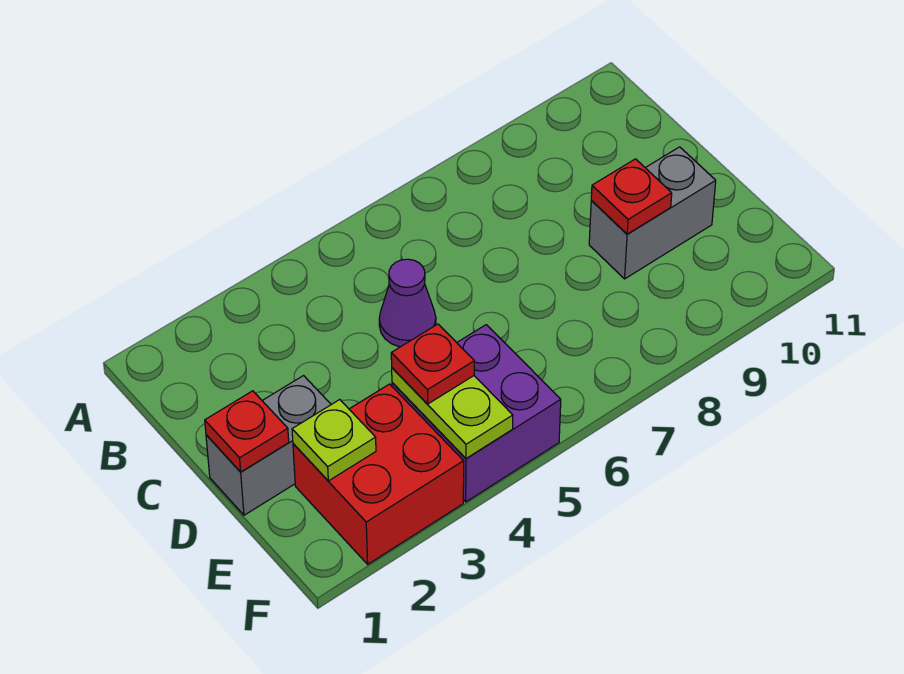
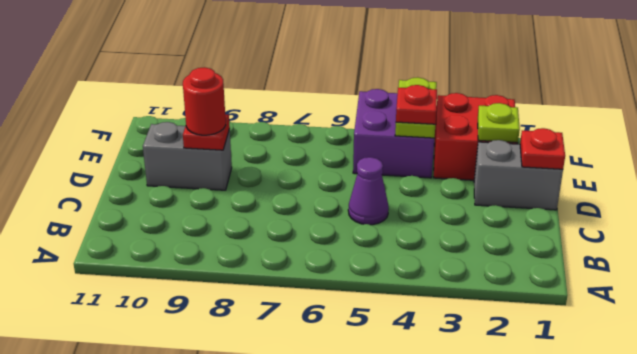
none -> red round brick D9 level 3

